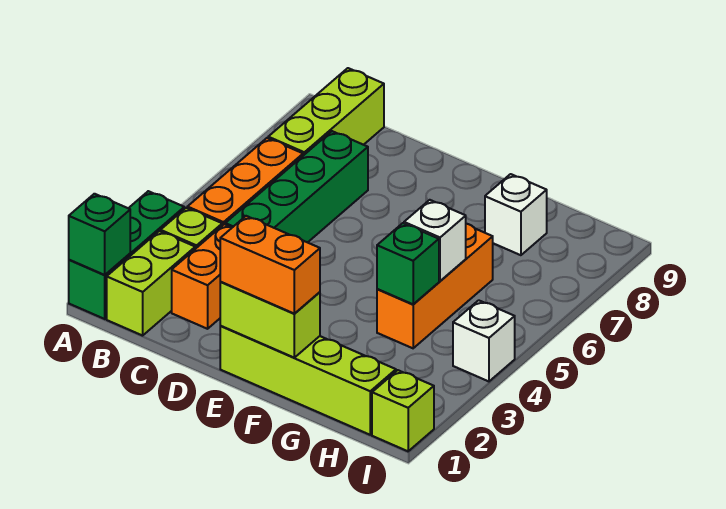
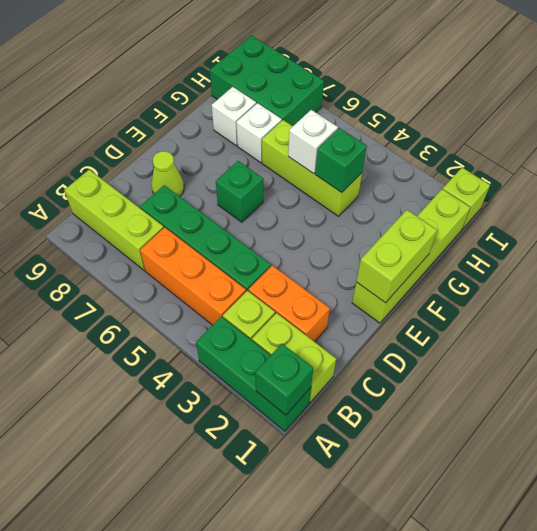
none -> lime cone D8 level 1
orange brick E1:F1 level 3 -> none
none -> green brick E6 level 1
orange brick G4:G6 level 1 -> lime brick G4:G6 level 1
none -> green brick H7:I9 level 1
white brick I4 level 1 -> white brick G7 level 1

